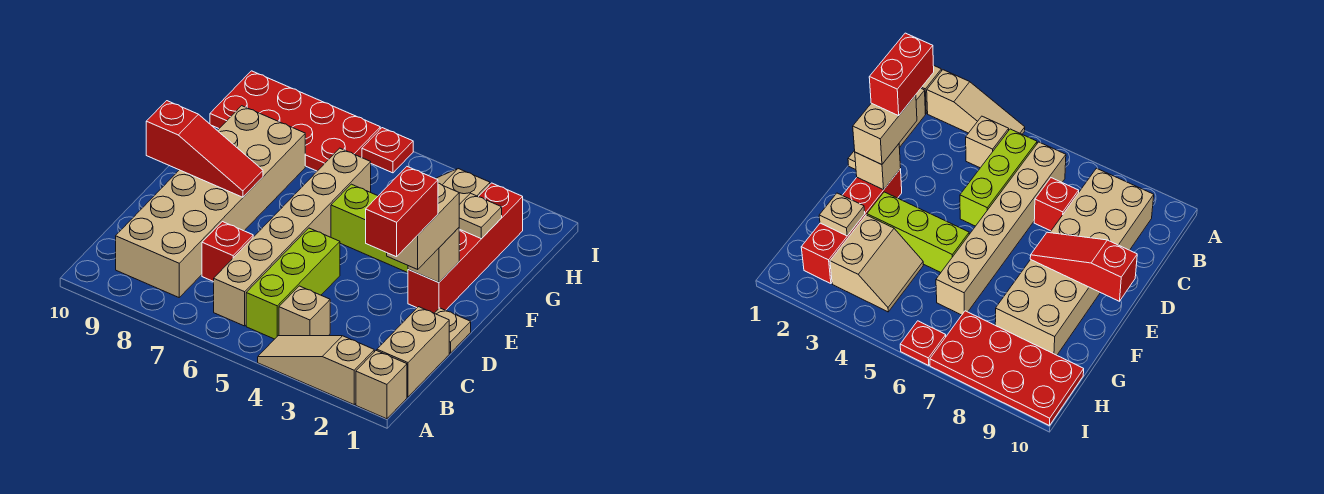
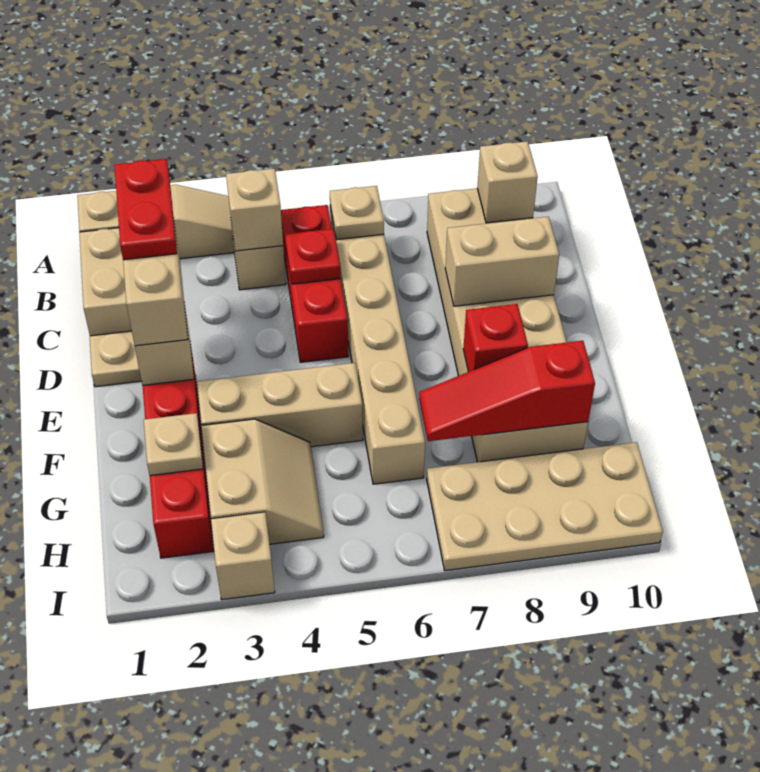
none -> tan brick B4 level 2
lime brick B5:D5 level 1 -> red brick B5:D5 level 1
none -> tan plate B6 level 2
none -> tan brick B9 level 2
red brick C2:D2 level 4 -> red plate C2:D2 level 4
red brick C7 level 1 -> red brick F8 level 2
none -> tan brick D8:D9 level 2
red slope E8:E10 level 2 top 10 -> red slope G7:G9 level 2 top 9
lime brick F3:F5 level 1 -> tan brick F3:F5 level 1
red plate H7:I10 level 1 -> tan plate H7:I10 level 1
none -> tan brick I3 level 1
red plate I6 level 1 -> red plate C5 level 2

